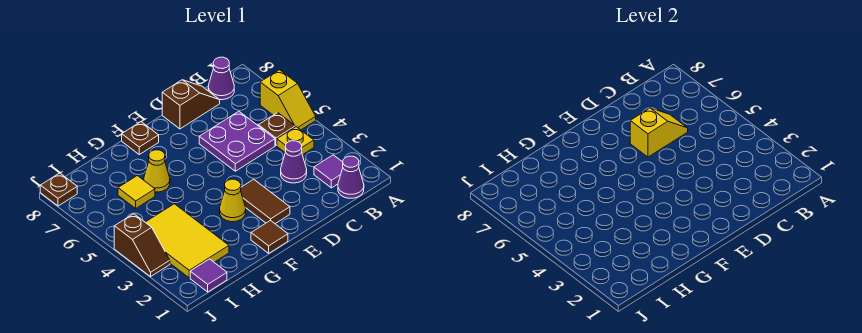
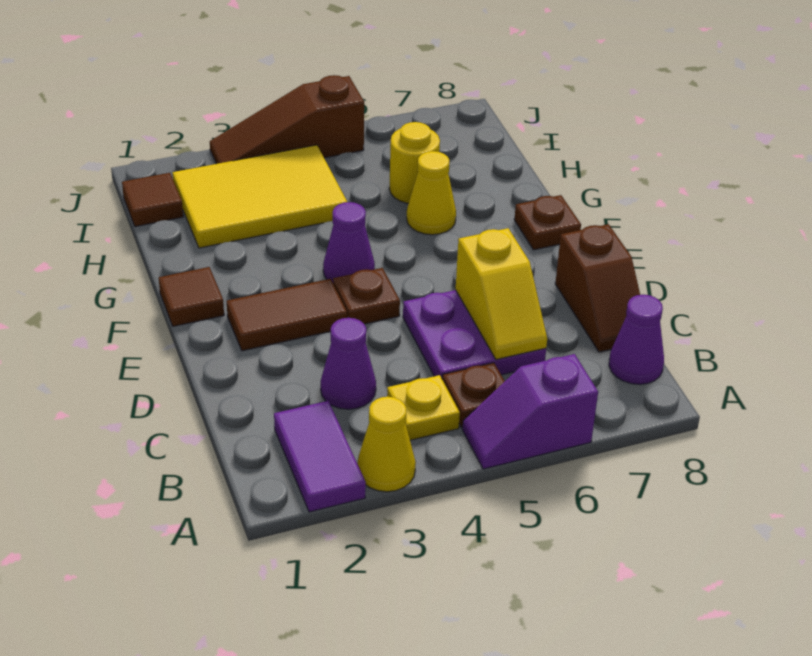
yellow slope A5:A6 level 1 top 6 -> purple slope A5:A6 level 1 top 6
purple cone B1 level 1 -> purple cone F4 level 1
purple tile B2 level 1 -> purple tile A2:B2 level 1
yellow cone F3 level 1 -> yellow cone A3 level 1
yellow tile H6 level 1 -> yellow round brick H6 level 1
purple tile I1 level 1 -> brown tile I1 level 1
brown slope J3:J4 level 1 top 4 -> brown slope J3:J5 level 1 top 5
brown plate J8 level 1 -> brown plate E4 level 1

